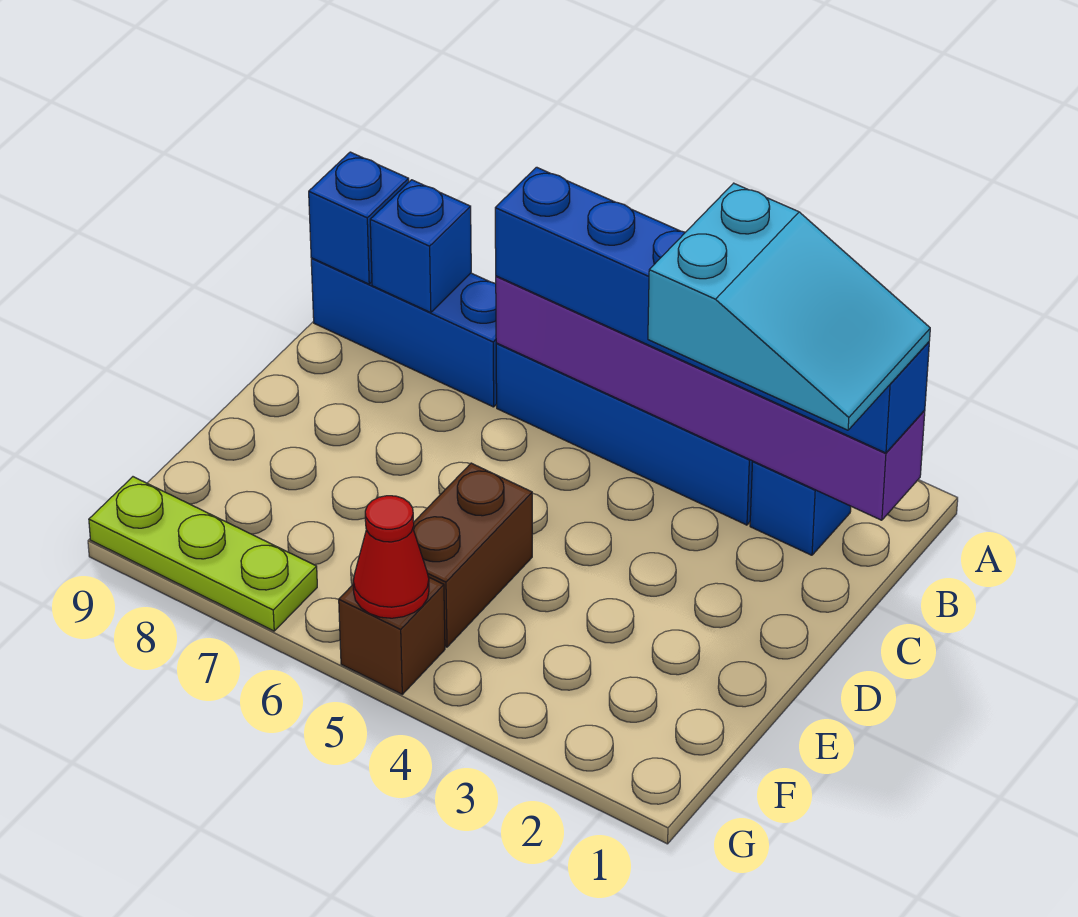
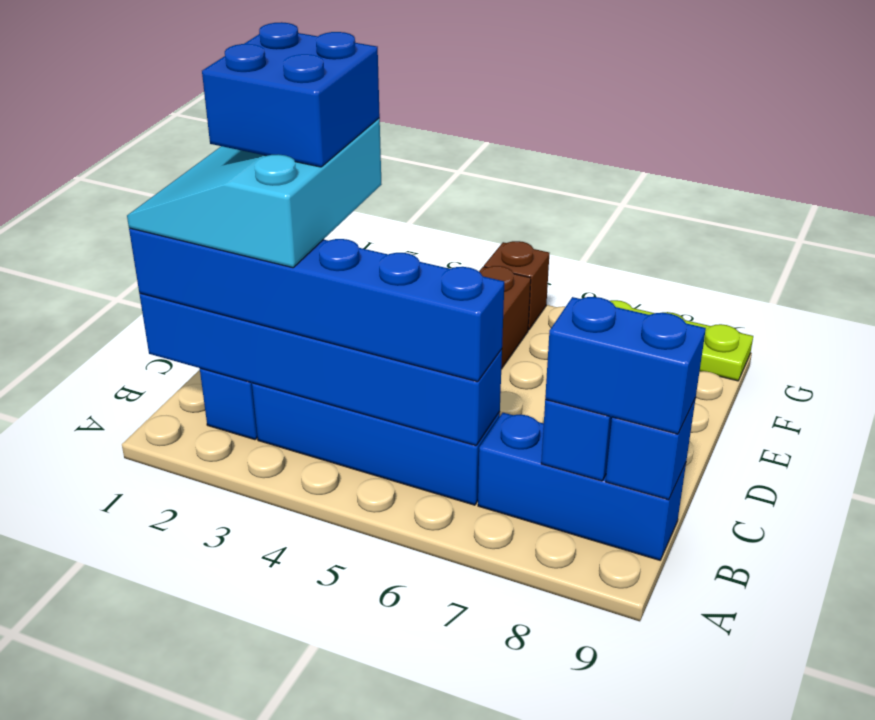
purple brick B1:B6 level 2 -> blue brick B1:B6 level 2
cyan slope B1:C3 level 4 top 3 -> cyan slope B1:D3 level 4 top 3
none -> blue brick B8:B9 level 3
none -> blue brick C2:D3 level 5
red cone G5 level 2 -> none

